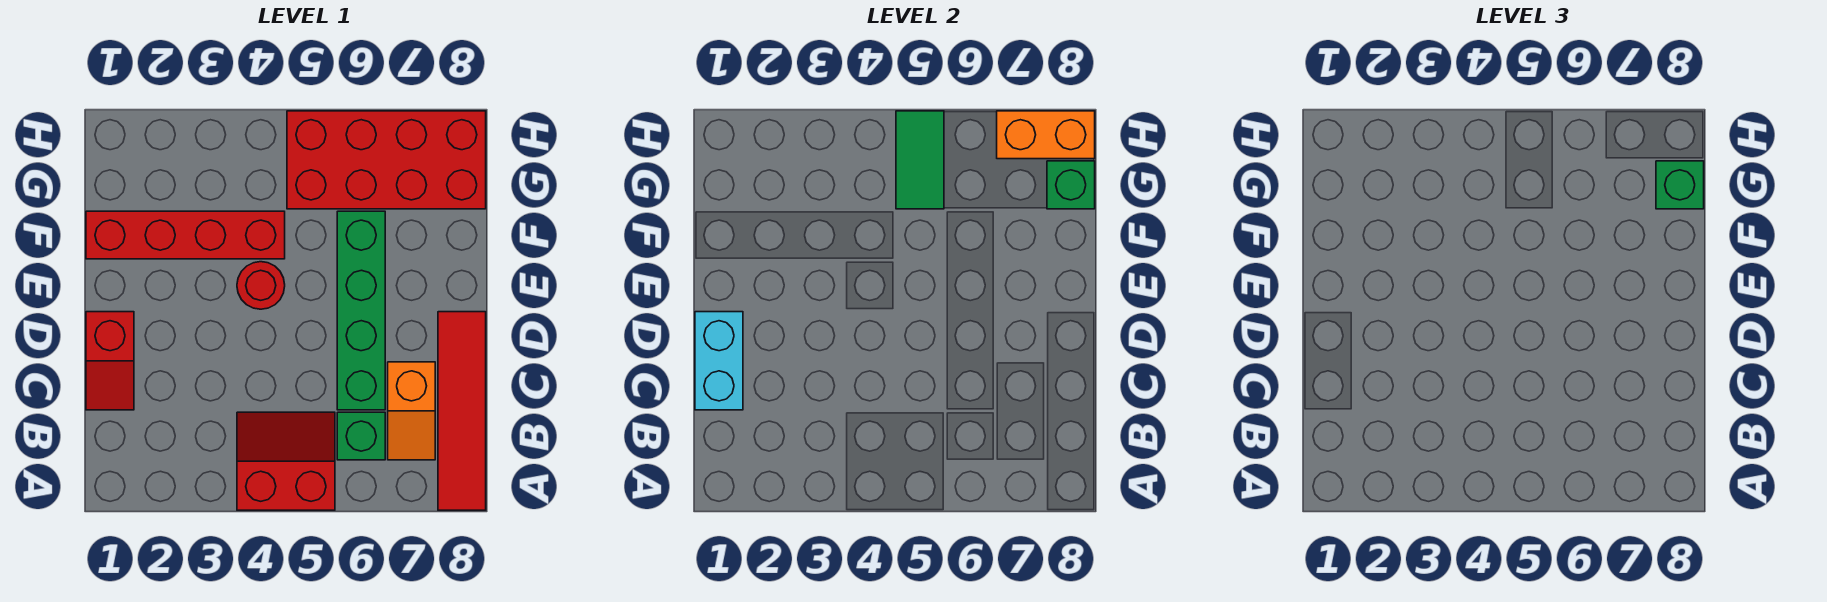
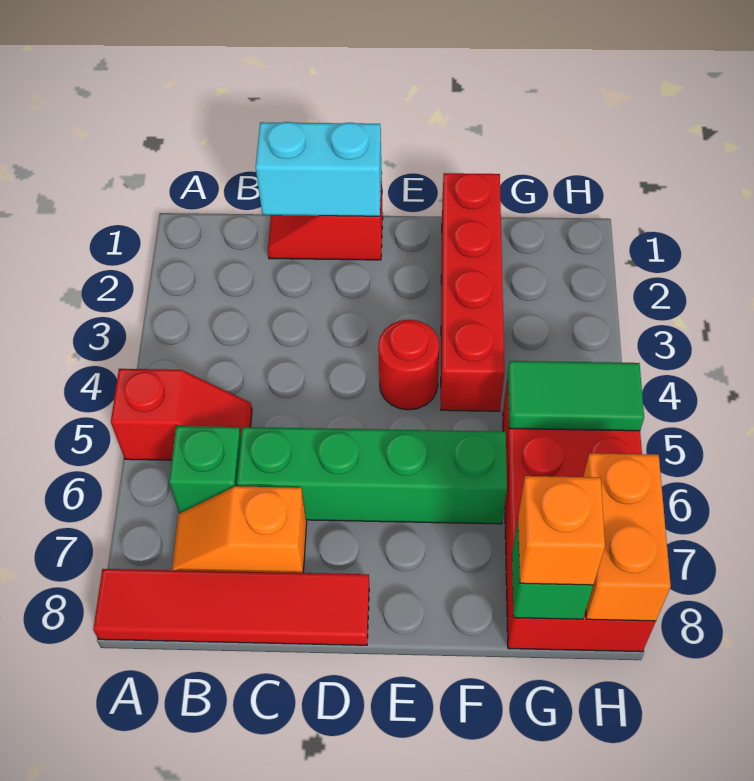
red slope A4:B5 level 1 top A -> red slope A5:B5 level 1 top A
green brick G8 level 3 -> orange brick G8 level 3

